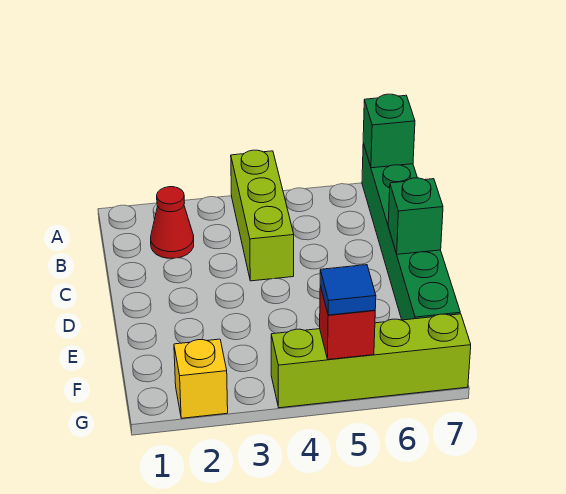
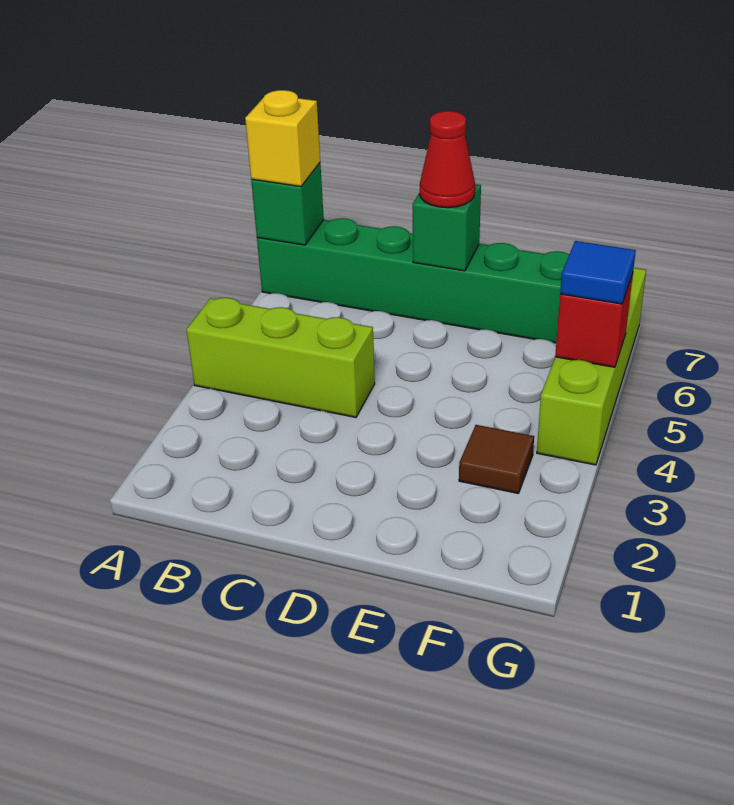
red cone B2 level 1 -> red cone D7 level 3
none -> brown tile F3 level 1
yellow brick G2 level 1 -> yellow brick A7 level 3

